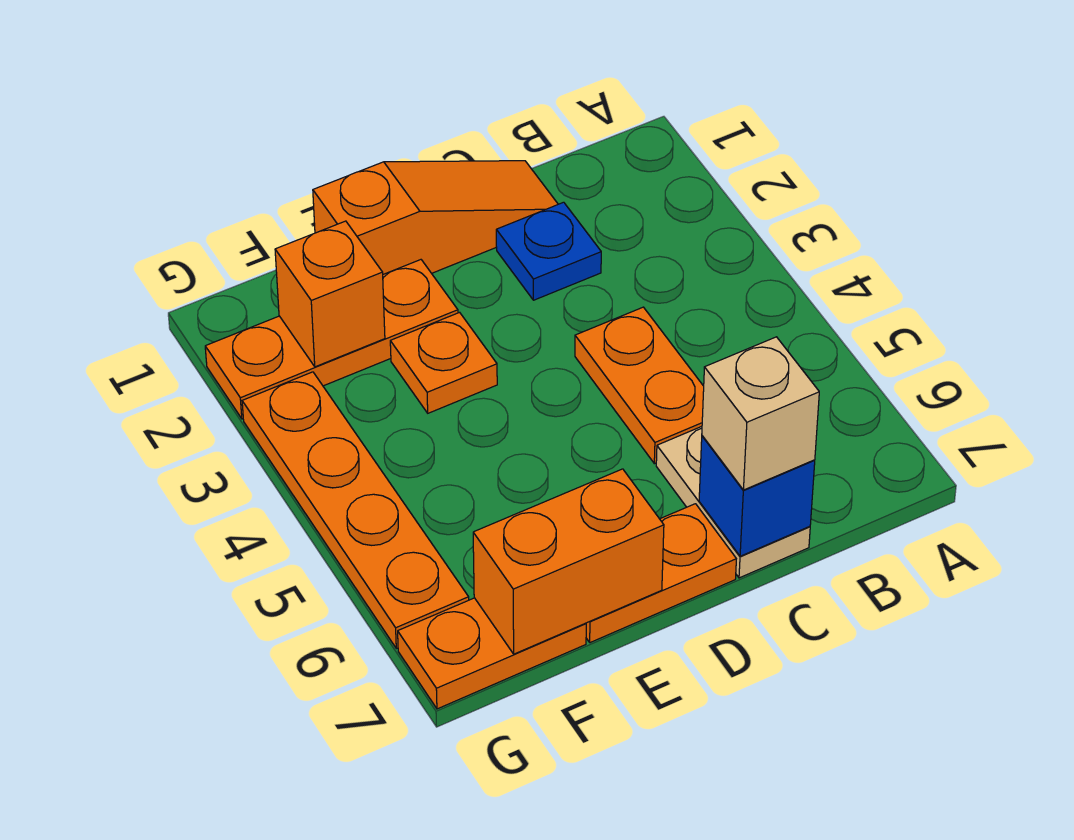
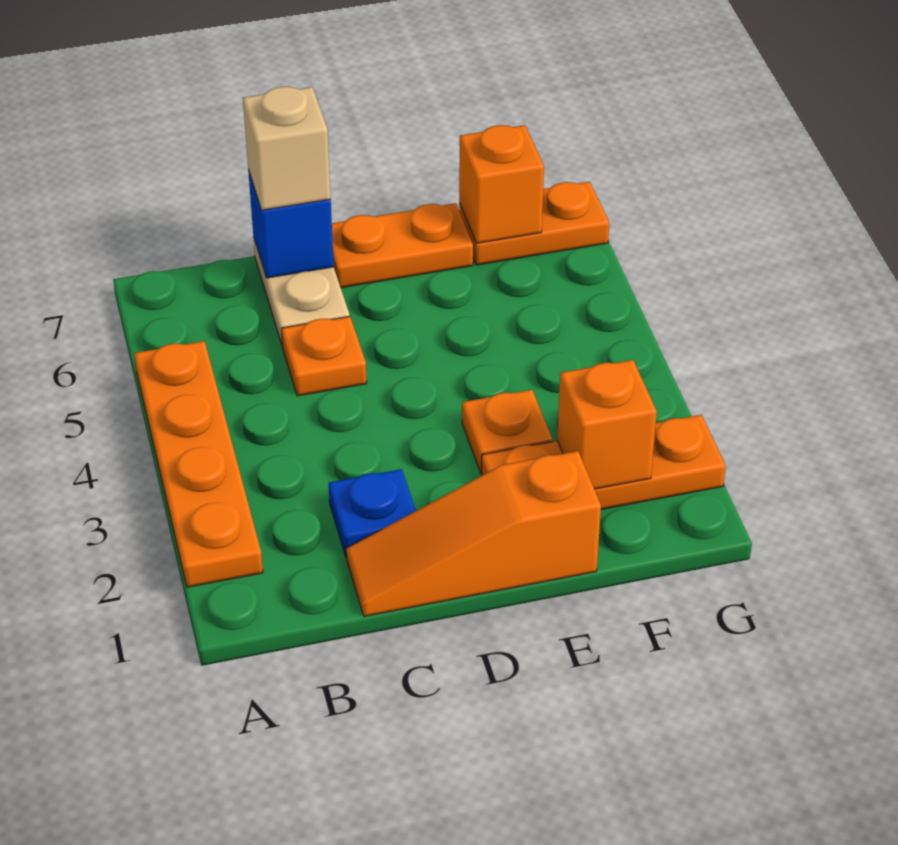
orange plate C4:C5 level 1 -> orange plate C5 level 1
orange brick E7:F7 level 2 -> orange brick F7 level 2
orange plate G3:G6 level 1 -> orange plate A2:A5 level 1

